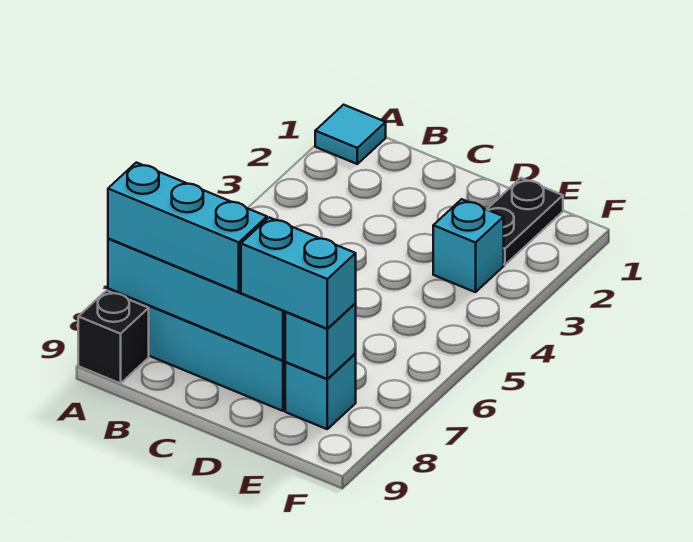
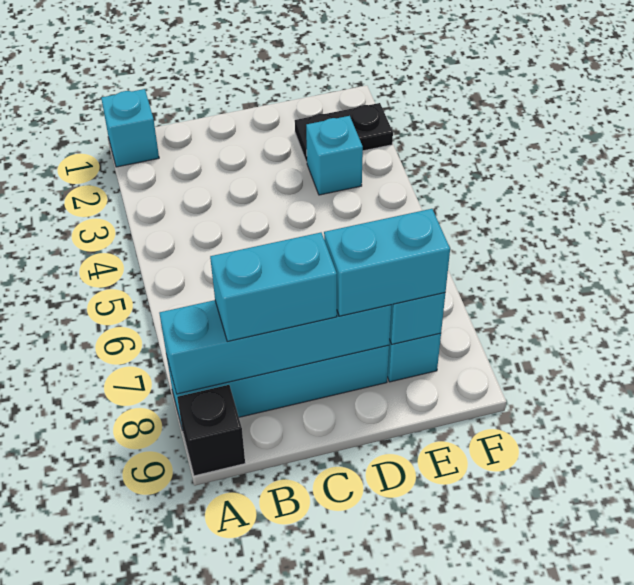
cyan tile A1 level 1 -> cyan brick A1 level 1
cyan brick A8:C8 level 3 -> cyan brick B8:C8 level 3
black plate E1:E2 level 1 -> black plate E2:F2 level 1

